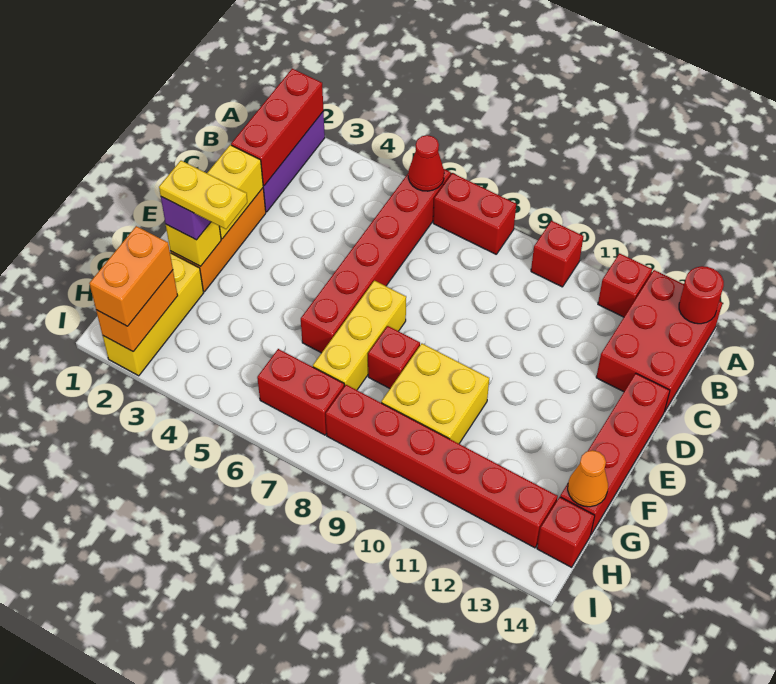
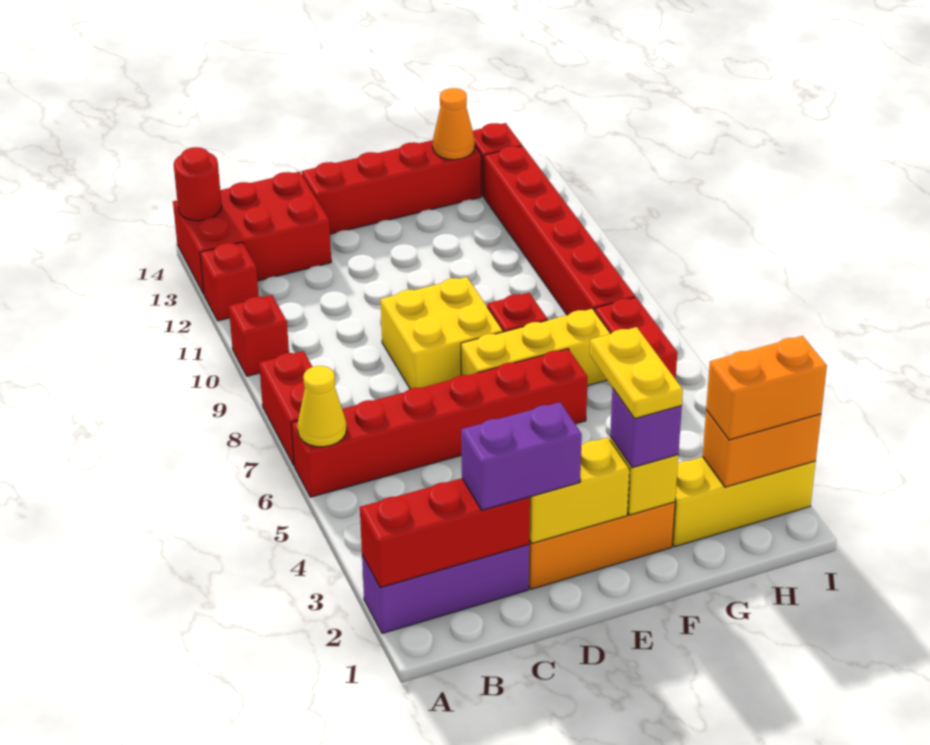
red cone A6 level 2 -> yellow cone A6 level 2
none -> purple brick C2:D2 level 3
yellow brick F9:G10 level 1 -> yellow brick D8:E9 level 1

